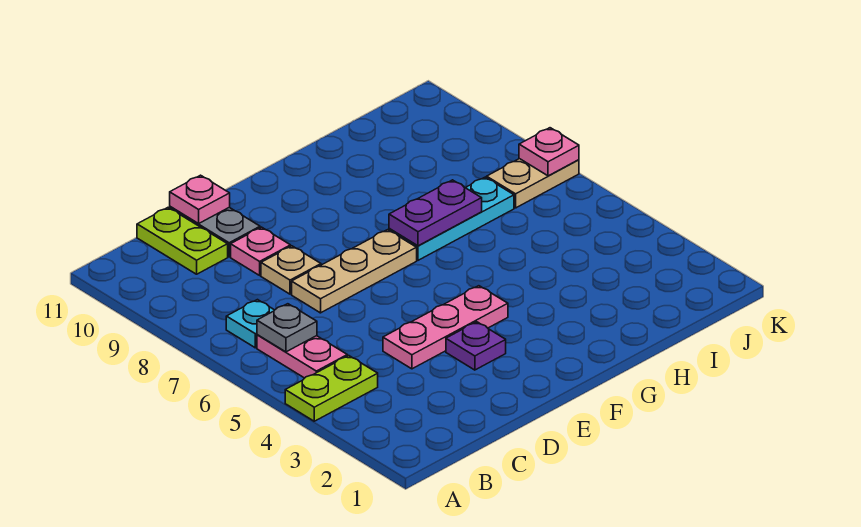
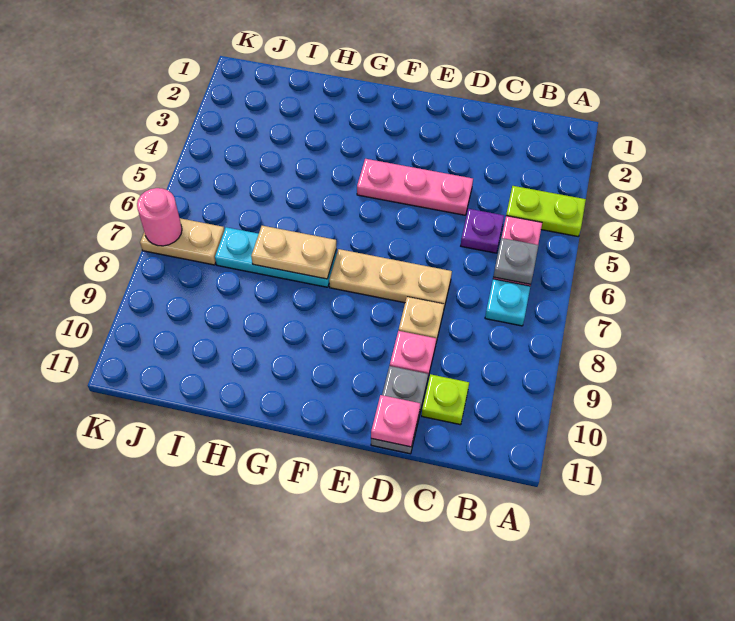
lime plate C10:C11 level 1 -> lime plate C10 level 1
purple plate E3 level 1 -> purple plate C5 level 1
purple plate G7:H7 level 2 -> tan plate G7:H7 level 2
pink plate K7 level 2 -> pink round brick K7 level 2

